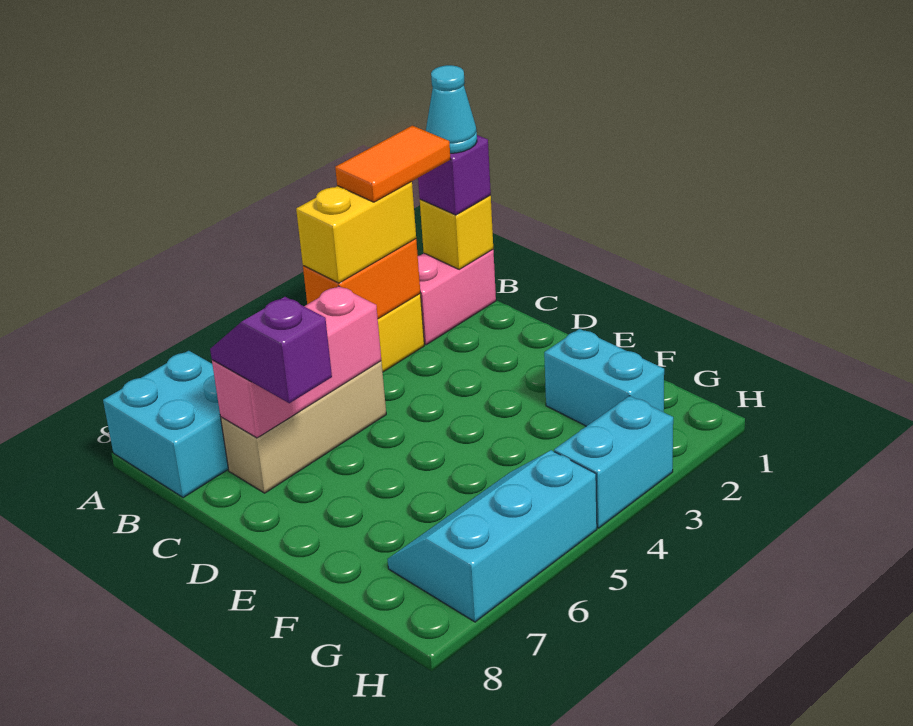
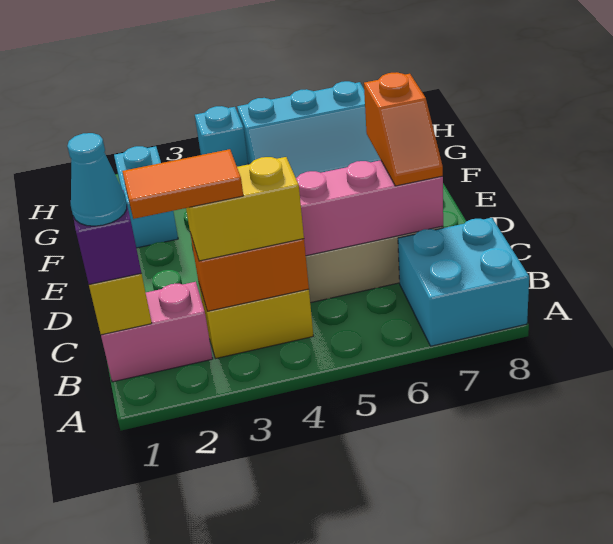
purple slope C7:D7 level 3 top D -> orange slope C7:D7 level 3 top D
cyan brick H3:H4 level 1 -> cyan brick H4 level 1

